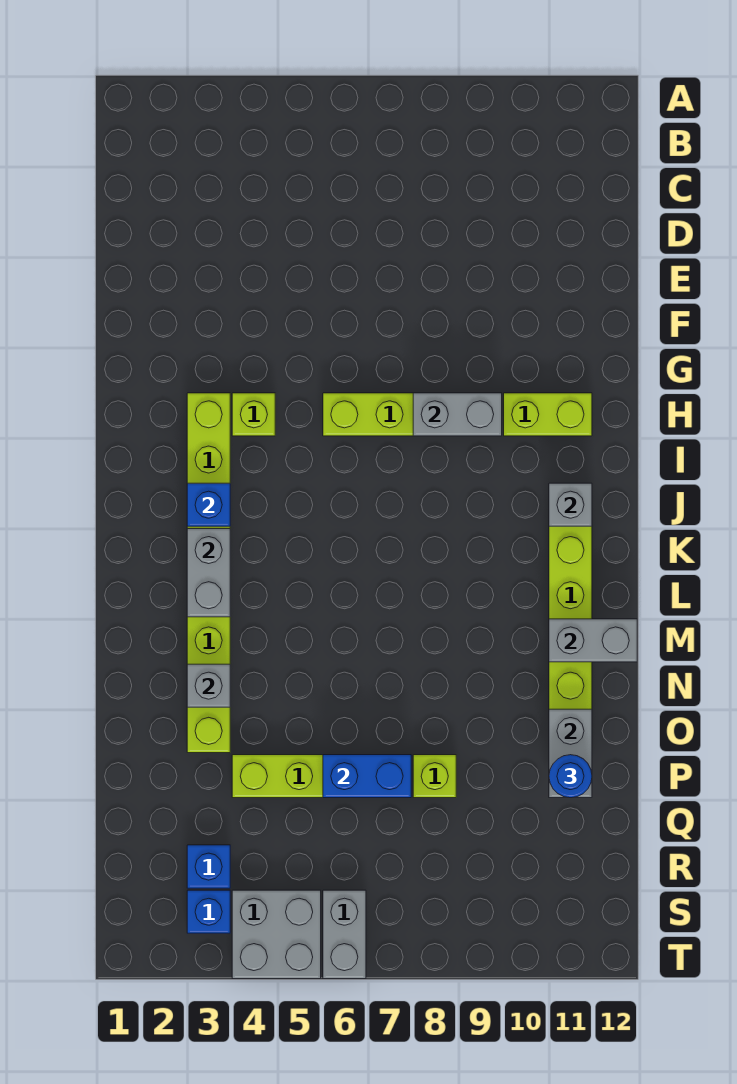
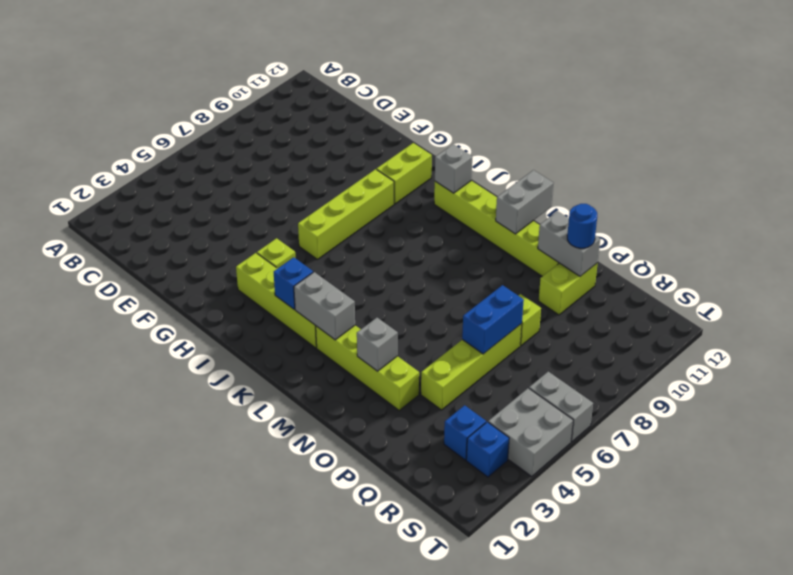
grey brick H8:H9 level 2 -> none
none -> lime brick P10:P11 level 1

